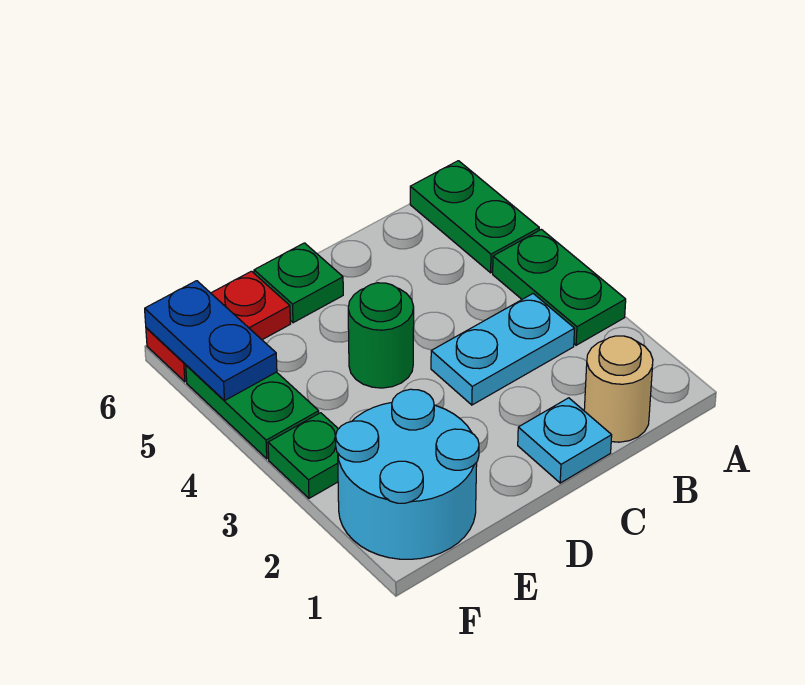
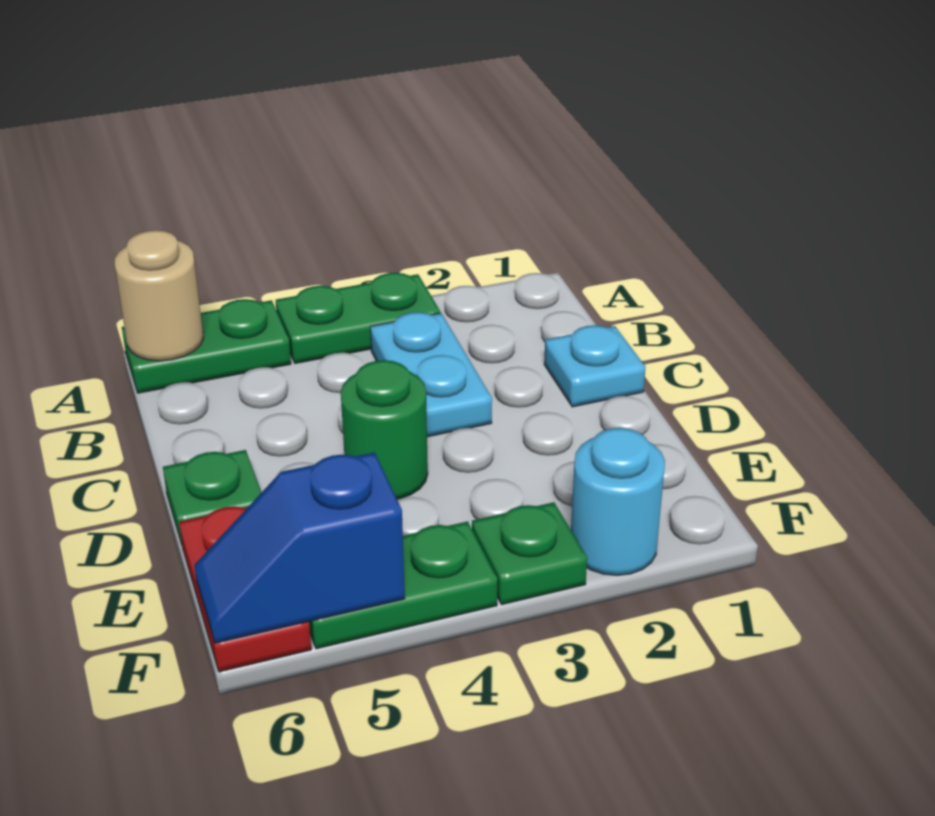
tan round brick B1 level 1 -> tan round brick A6 level 2
cyan round brick E1:F2 level 1 -> cyan round brick F2 level 1
blue plate F5:F6 level 2 -> blue slope F5:F6 level 2 top 5

